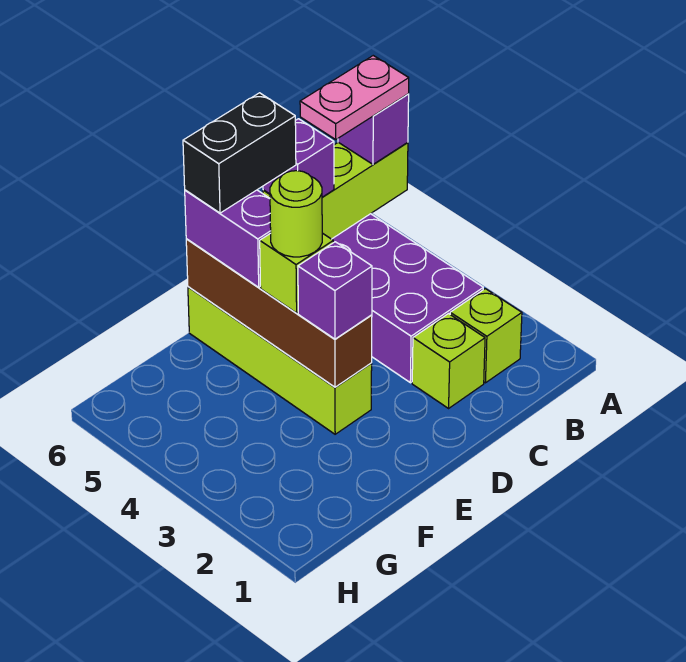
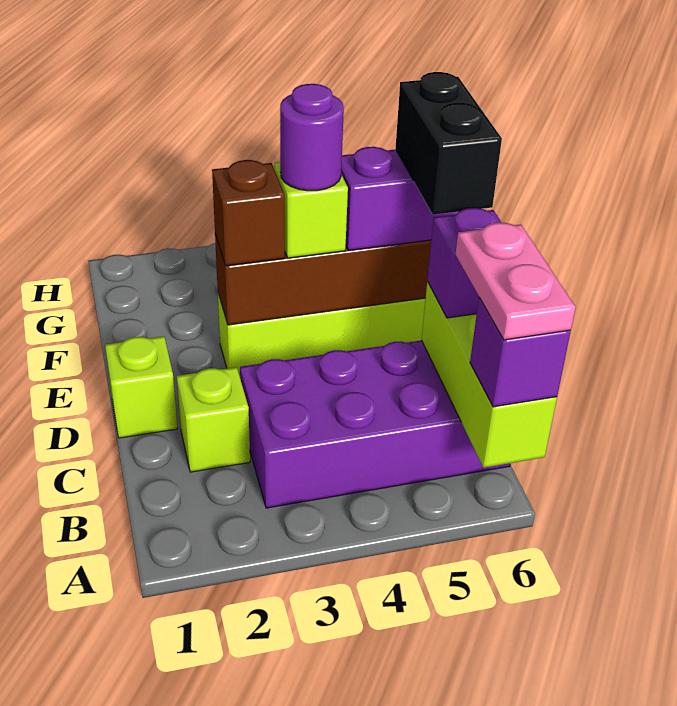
lime brick B2 level 1 -> lime brick D1 level 1
purple brick E3 level 3 -> brown brick E3 level 3
lime round brick E4 level 4 -> purple round brick E4 level 4

